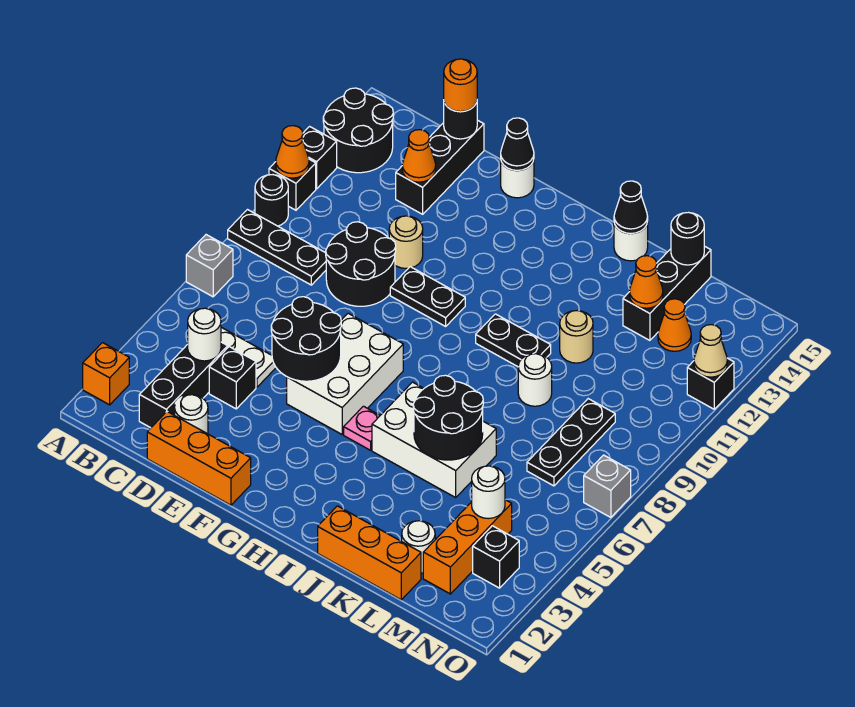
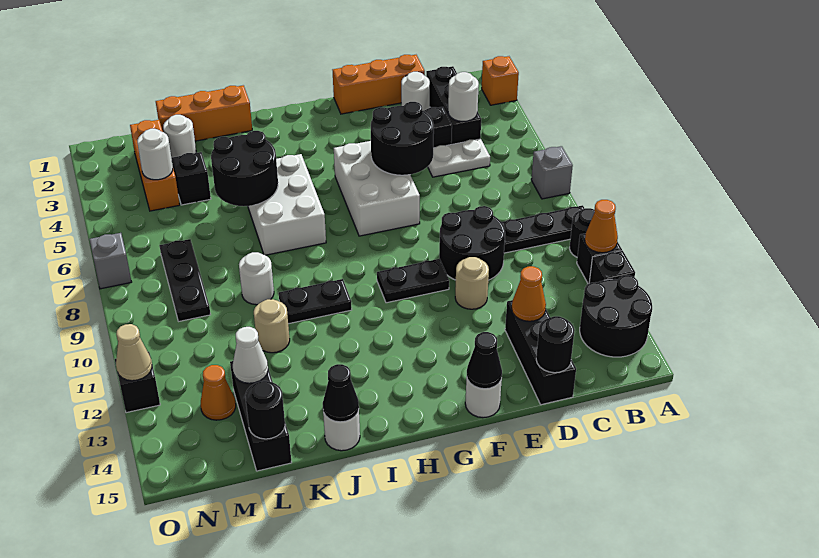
orange round brick D15 level 3 -> none
pink plate H5 level 1 -> none
white brick I5:K6 level 1 -> white brick I5:J7 level 1
orange cone L13 level 2 -> white cone L13 level 2
black brick N3 level 1 -> black brick L4 level 1

